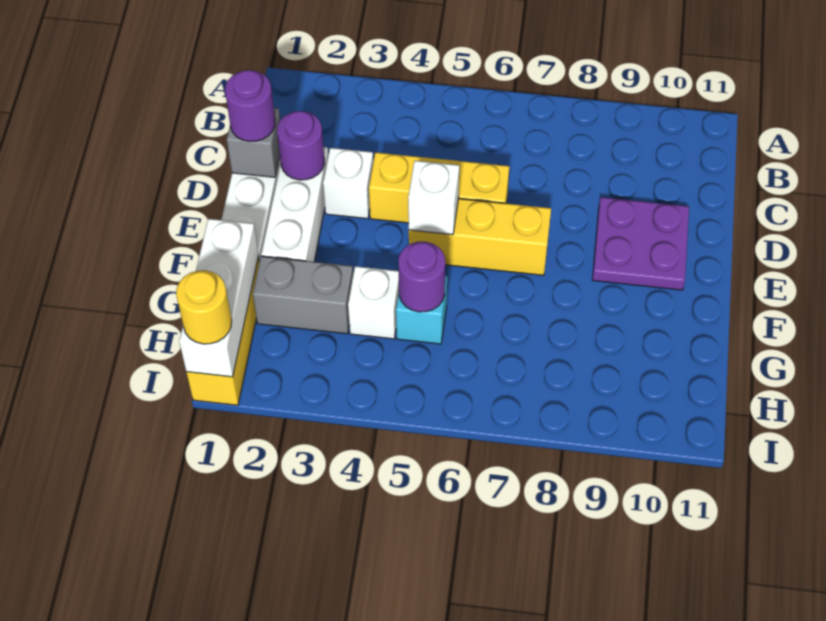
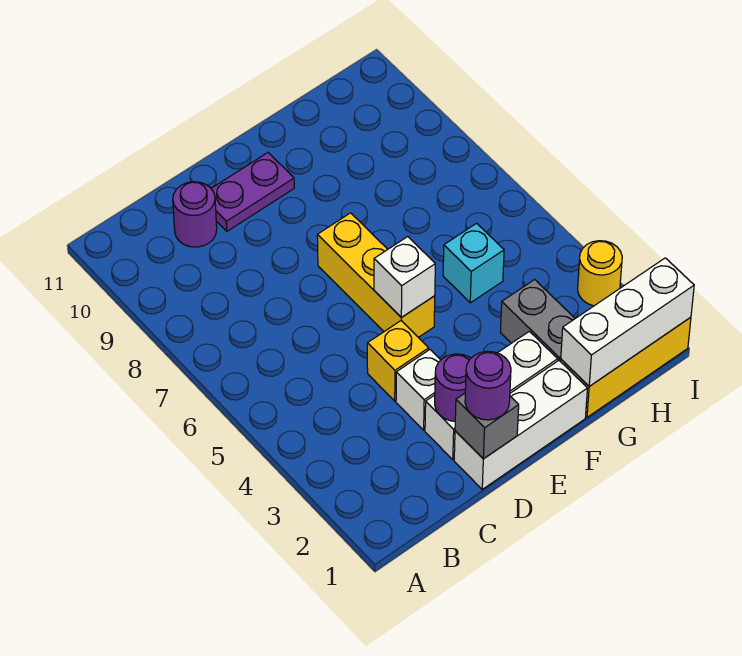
yellow brick D4:D6 level 1 -> yellow brick D4 level 1
purple plate D9:E10 level 1 -> purple plate D10:E10 level 1
white brick G4 level 1 -> none
purple round brick G5 level 2 -> purple round brick C10 level 1
yellow round brick I1 level 3 -> yellow round brick I3 level 1

